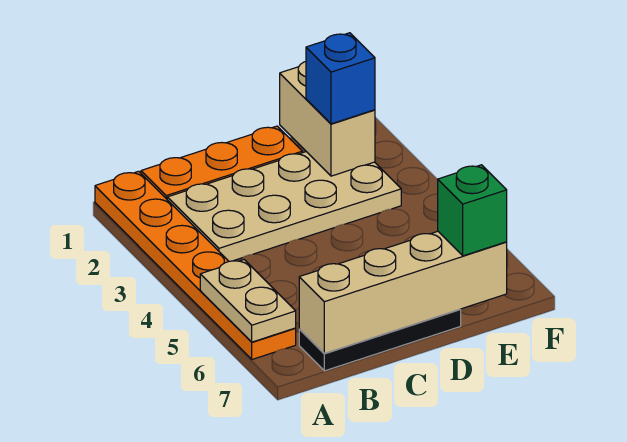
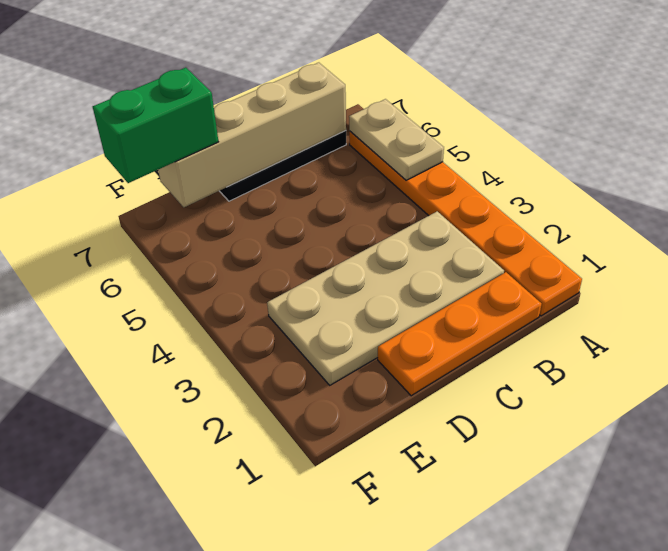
tan brick E1:E2 level 2 -> none
blue brick E2 level 3 -> none
green brick E7 level 3 -> green brick E7:F7 level 3

